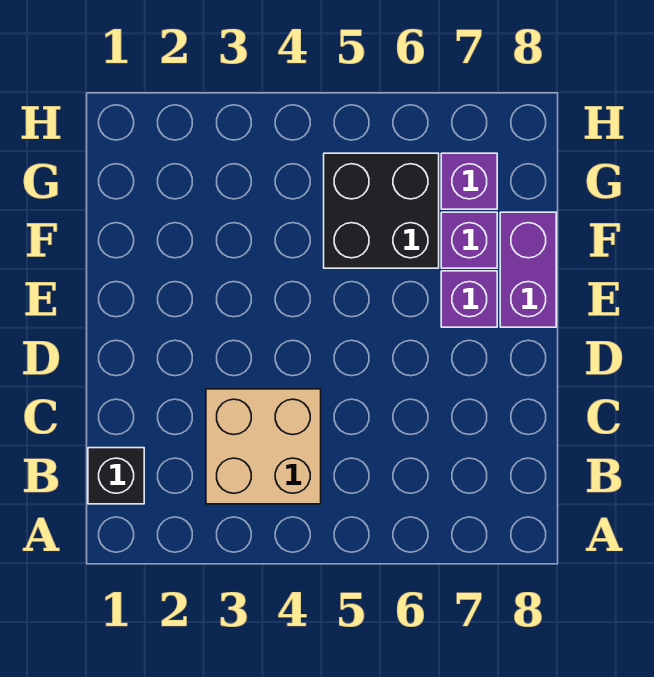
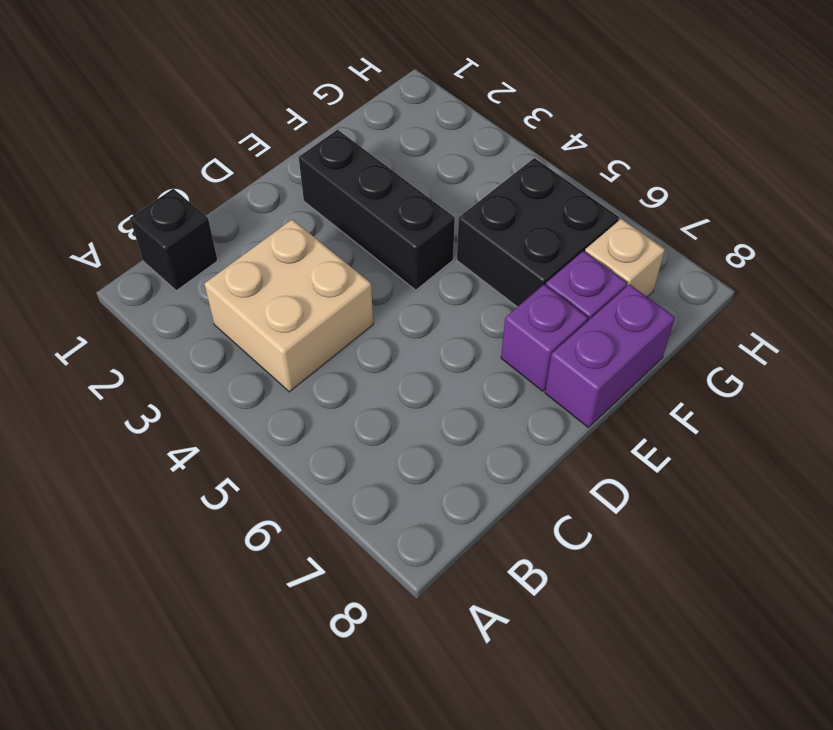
none -> black brick E2:E4 level 1
purple brick G7 level 1 -> tan brick G7 level 1

